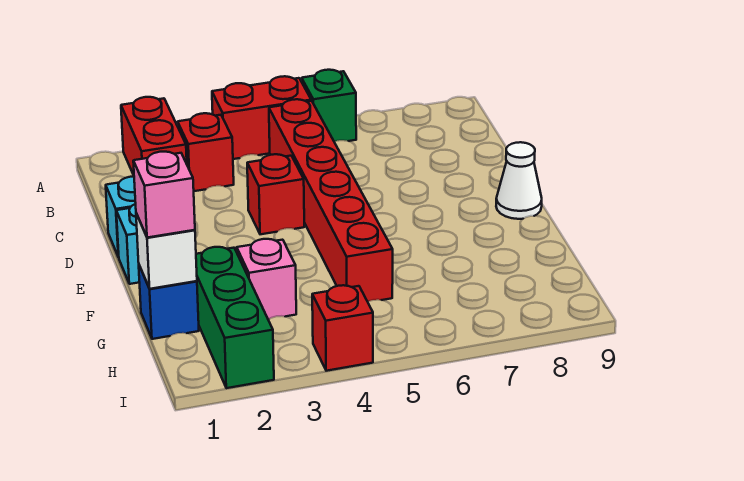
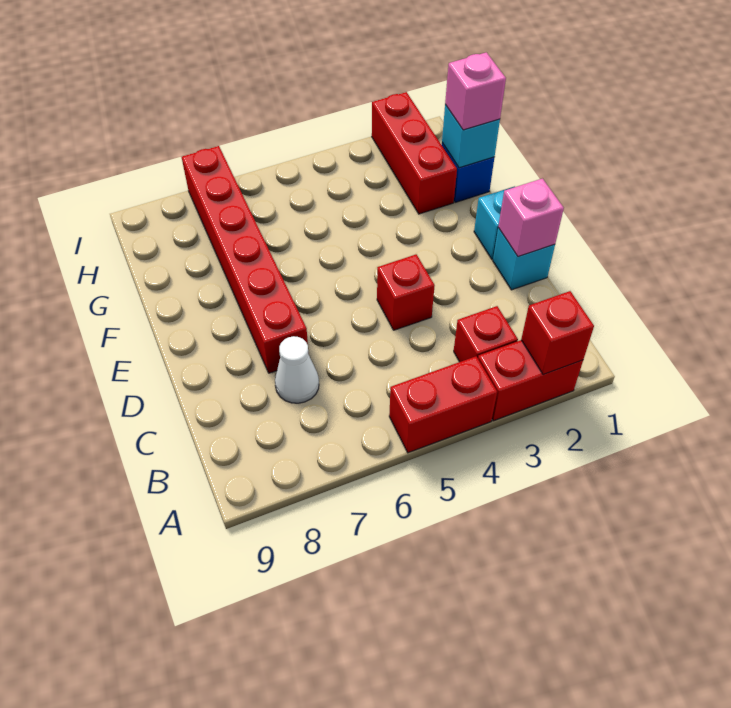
red brick A2:B2 level 1 -> red brick A2:A3 level 1
green brick A6 level 1 -> none
red brick B5:G5 level 1 -> red brick D7:I7 level 1
white cone E9 level 1 -> white cone C7 level 1
white brick G1 level 2 -> cyan brick G1 level 2
green brick G2:I2 level 1 -> red brick G2:I2 level 1
pink brick G3 level 1 -> pink brick D1 level 2
red brick I4 level 1 -> red brick A2 level 2

